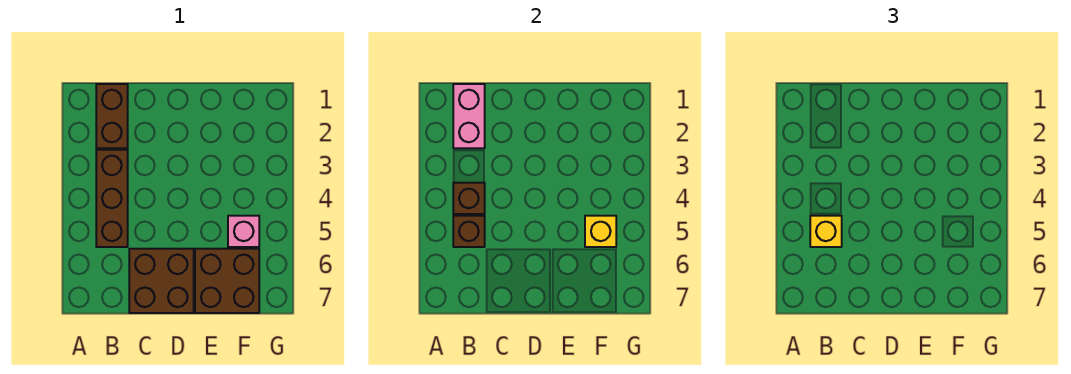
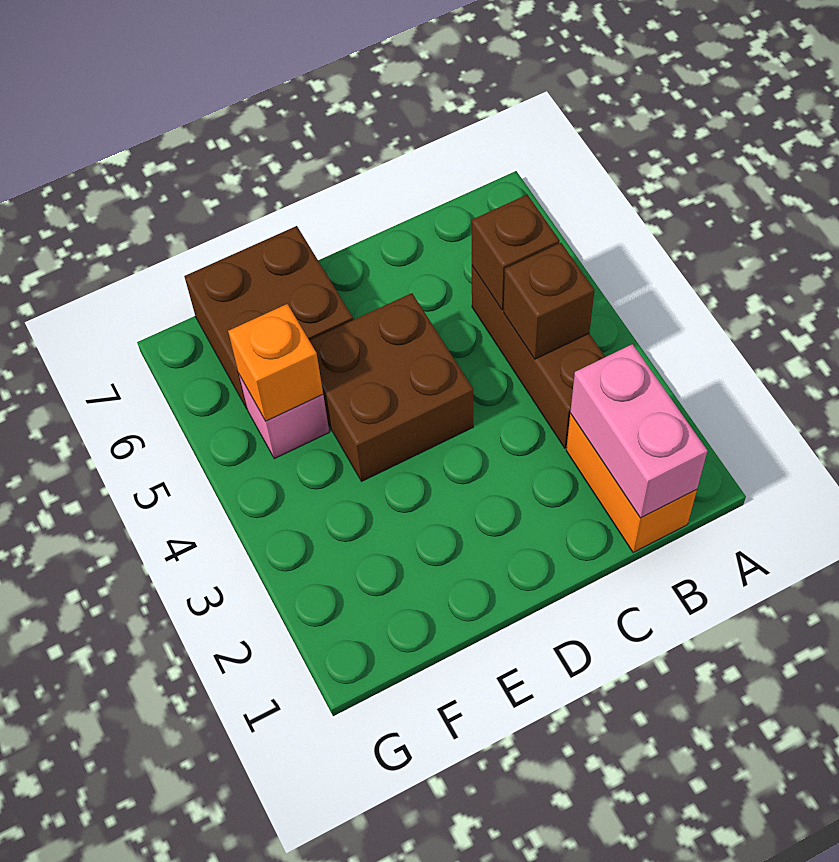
brown brick B1:B2 level 1 -> orange brick B1:B2 level 1
yellow brick B5 level 3 -> none
brown brick C6:D7 level 1 -> brown brick D4:E5 level 1
yellow brick F5 level 2 -> orange brick F5 level 2

